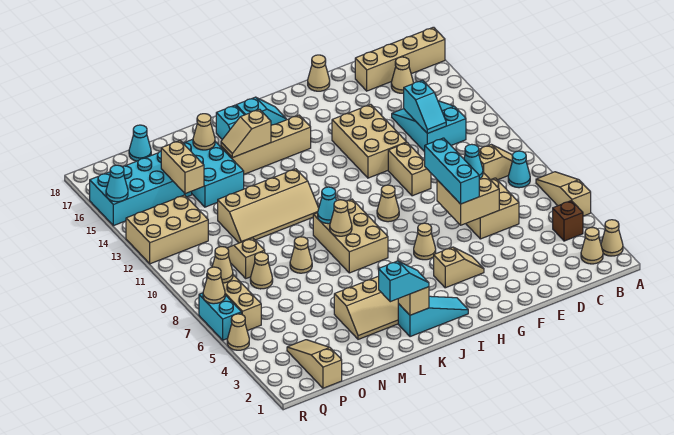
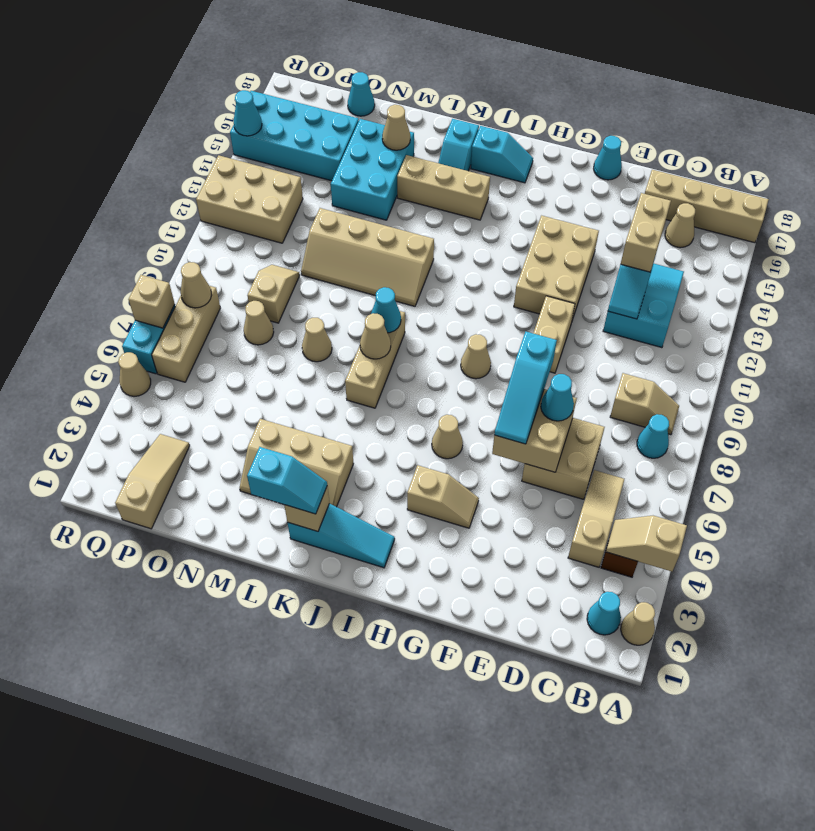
tan slope A5:A7 level 1 top 5 -> tan slope C4:C6 level 1 top 4
tan cone B2 level 1 -> cyan cone B2 level 1
cyan brick F6:F8 level 3 -> cyan slope F6:F8 level 3 top 8
tan cone F18 level 1 -> cyan cone F18 level 1
tan brick I15:L15 level 1 -> tan brick J15:L15 level 1
tan brick J7:K9 level 1 -> tan brick K7:K9 level 1
tan slope K15:L15 level 2 top K -> tan slope A4:B4 level 2 top A
tan brick O14:O15 level 2 -> tan brick D13:D14 level 3
tan cone R7 level 2 -> tan brick R7 level 2

